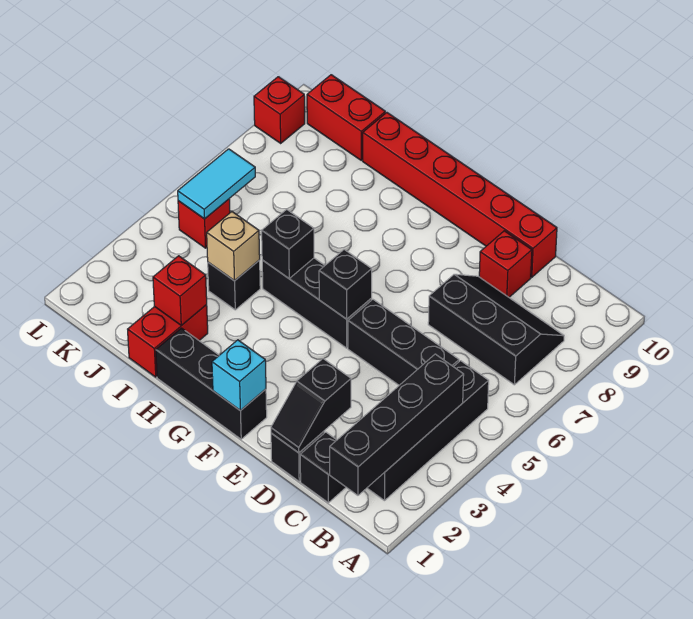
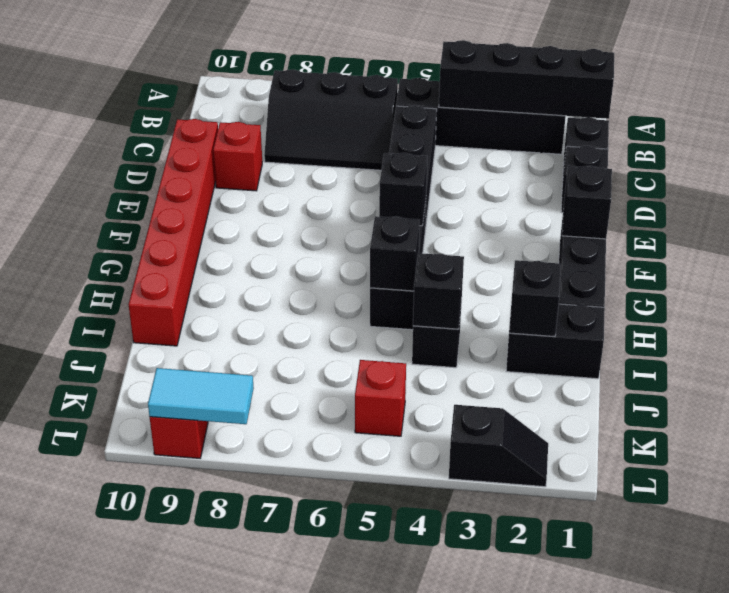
black slope B7:D8 level 1 top 7 -> black slope B6:C8 level 1 top B
black slope D1:D2 level 2 top 2 -> black slope L2:L3 level 1 top 3
cyan brick F1 level 2 -> black brick F1 level 2
red brick I1:I2 level 1 -> black brick I1:I2 level 1
red brick I2 level 2 -> black brick I2 level 2
tan brick I4 level 2 -> black brick I4 level 2
red brick J10:K10 level 1 -> none
cyan tile K5:K6 level 2 -> cyan tile L8:L9 level 2

